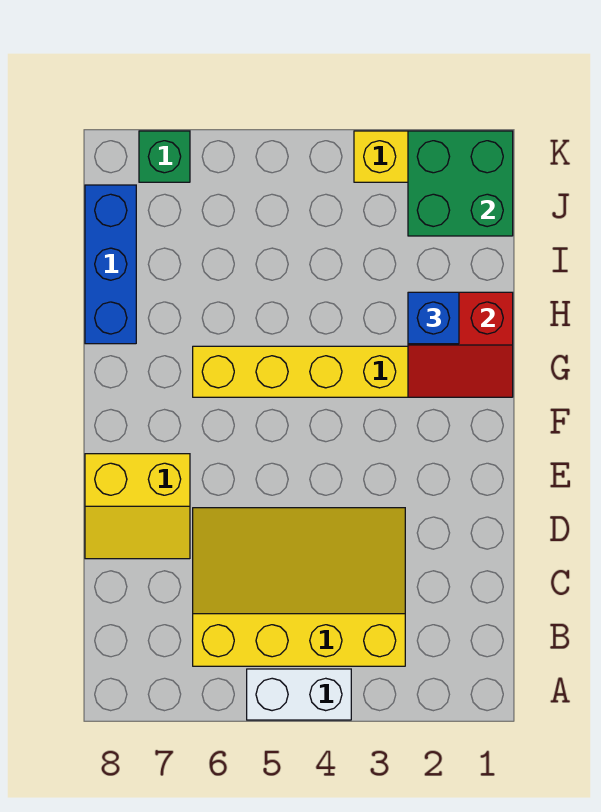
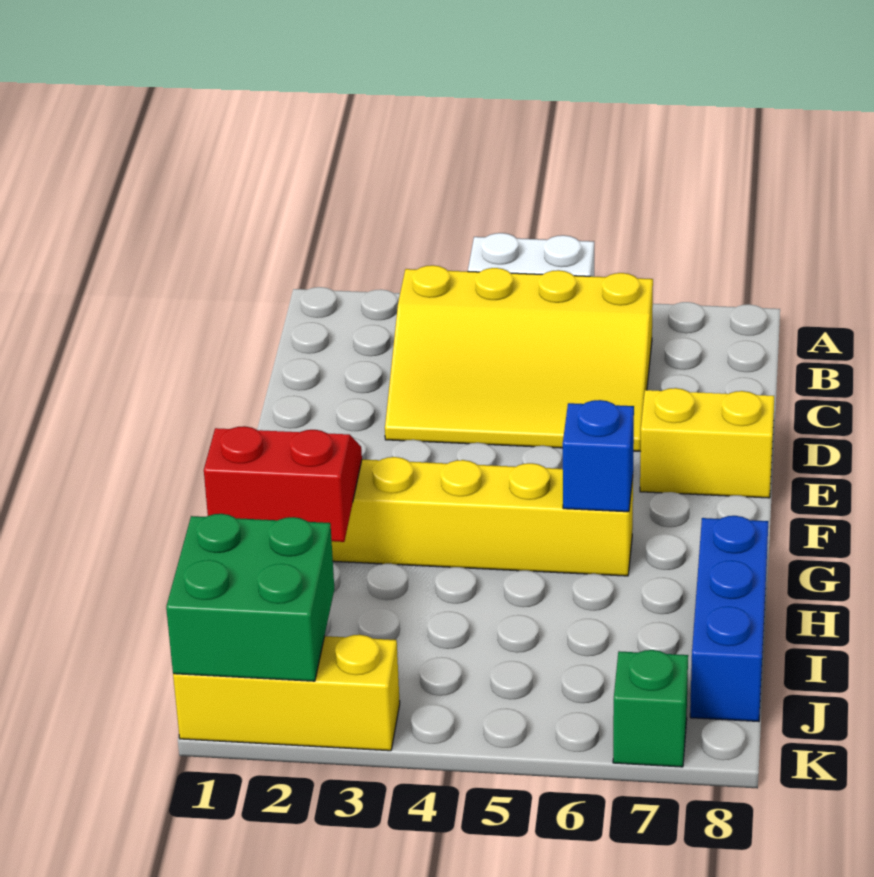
blue brick H2 level 3 -> blue brick G6 level 2

